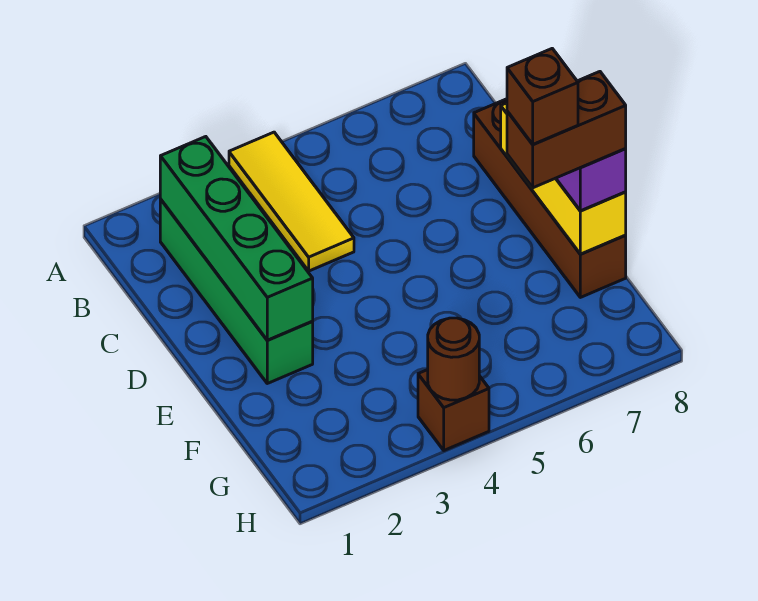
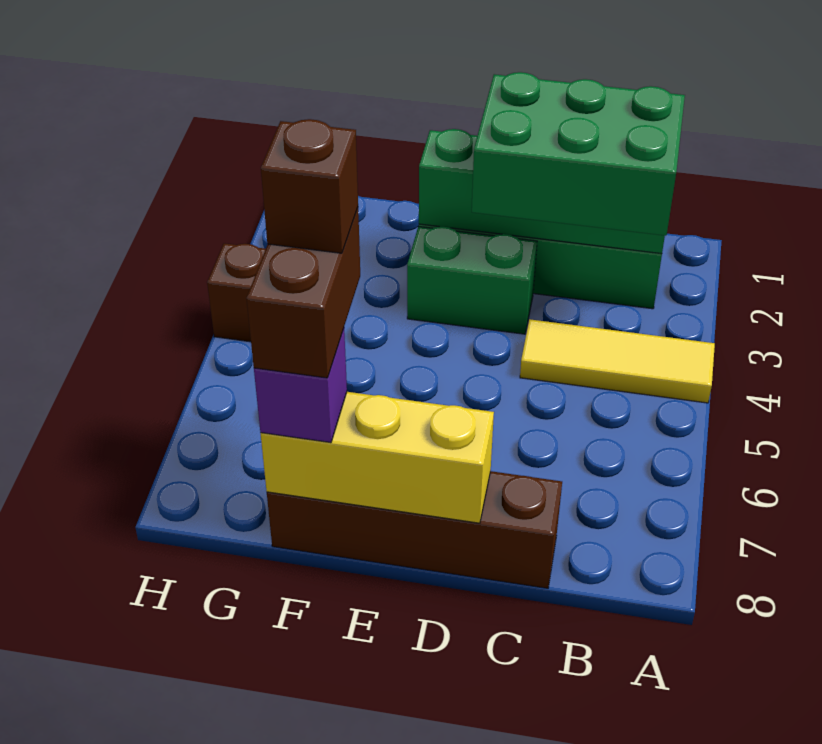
none -> green brick B2:D3 level 3
none -> green brick D3:E3 level 1
brown round brick H4 level 2 -> none

